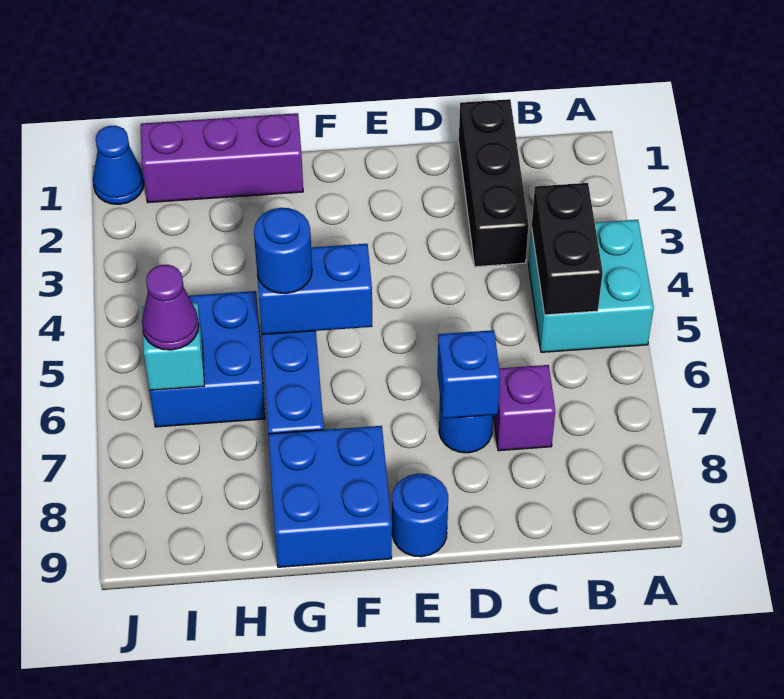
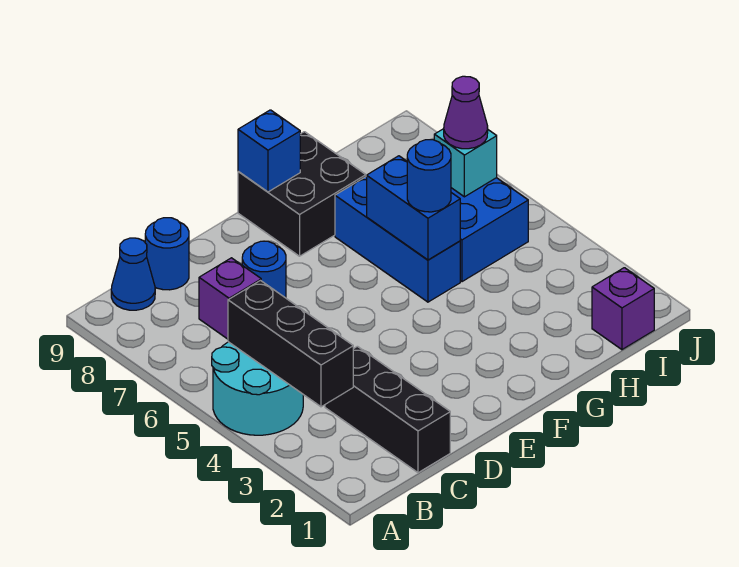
cyan brick A4:B5 level 1 -> cyan round brick A4:B5 level 1
black brick B4:B5 level 2 -> black brick B3:B5 level 2
blue brick D7 level 2 -> blue brick F9 level 2
blue round brick E9 level 1 -> blue round brick C9 level 1
blue brick F5:G5 level 2 -> blue brick G5:G6 level 2
blue brick F8:G9 level 1 -> black brick F8:G9 level 1
purple brick G1:I1 level 1 -> purple brick I1 level 1
blue cone J1 level 1 -> blue cone B9 level 1

